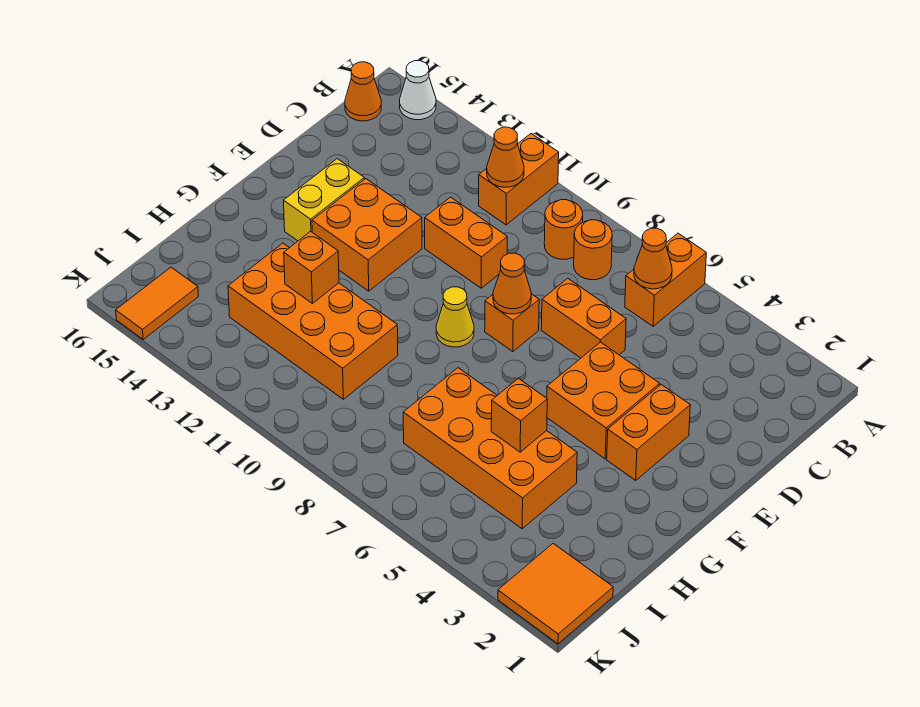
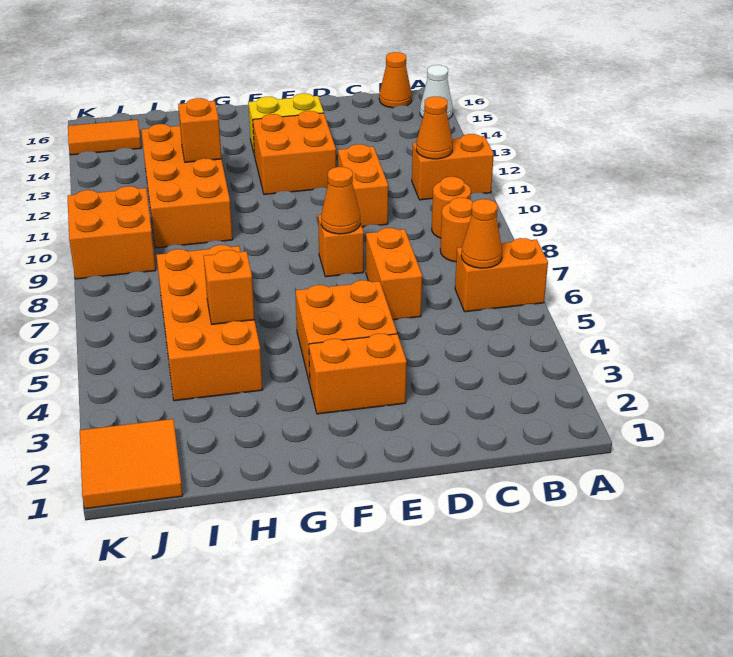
yellow cone F9 level 1 -> none
none -> orange brick J9:K10 level 1

